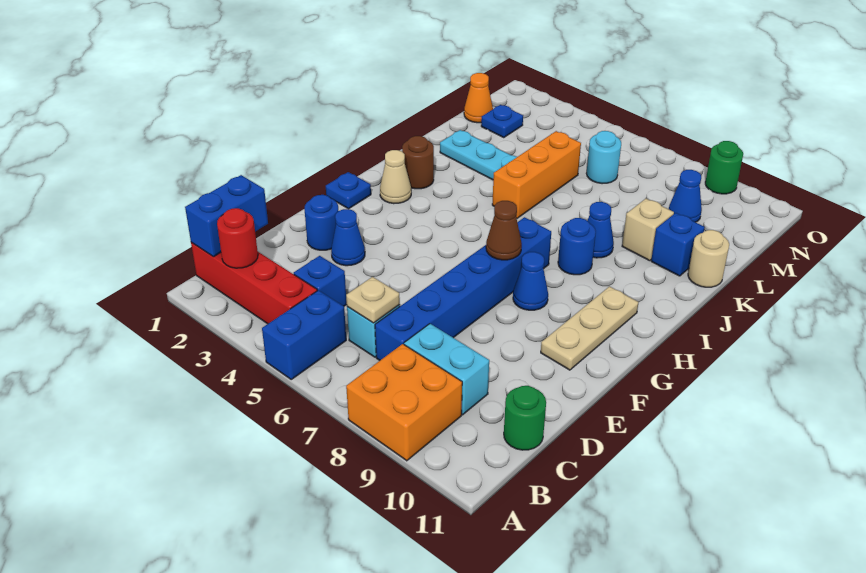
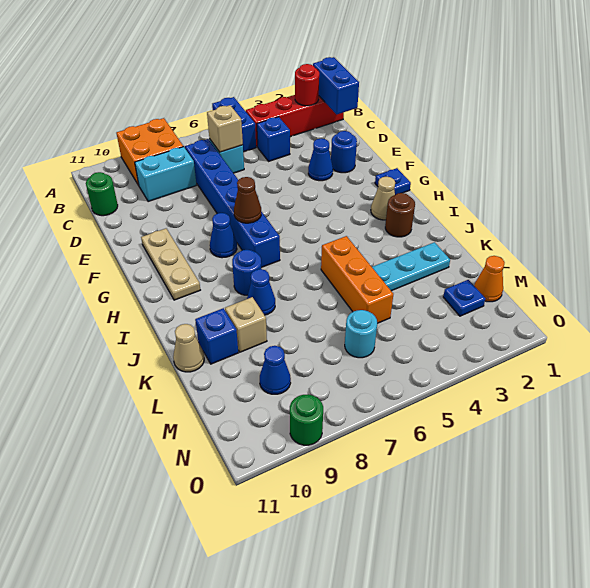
tan plate C6 level 2 -> tan brick C6 level 2
tan round brick K11 level 1 -> tan cone K11 level 1

